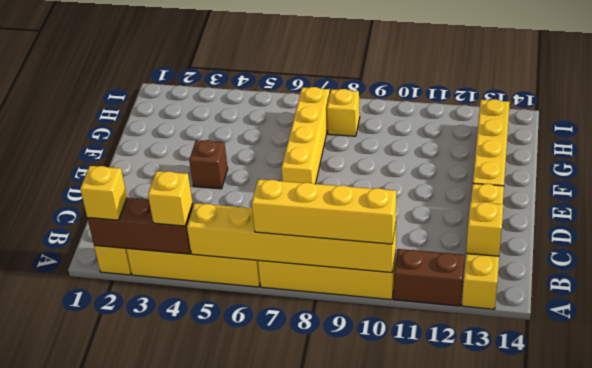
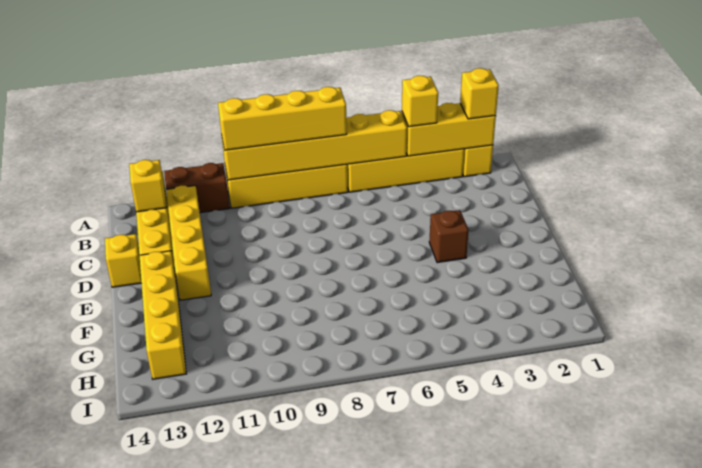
brown brick A2:A4 level 2 -> yellow brick A2:A4 level 2
yellow brick E7:H7 level 1 -> yellow brick B12:E12 level 1
yellow brick H8 level 1 -> yellow brick D14 level 1

